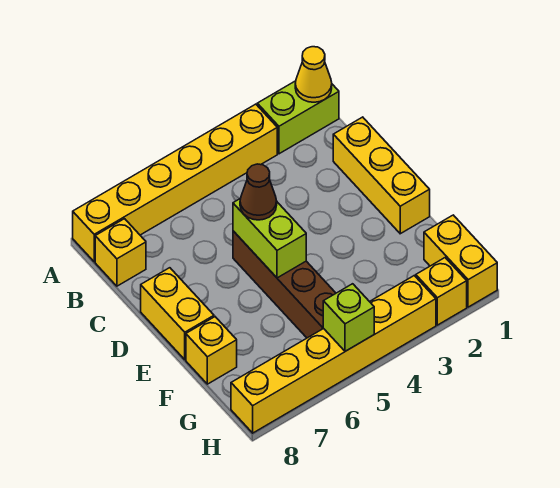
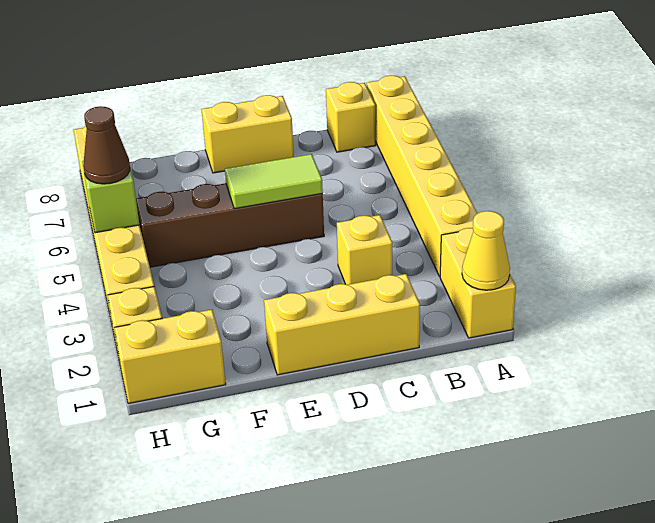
lime brick A1:A2 level 1 -> yellow brick A1:A2 level 1
lime brick D5:E5 level 2 -> lime tile D5:E5 level 2
brown cone D5 level 3 -> brown cone H5 level 3
yellow brick F8 level 1 -> yellow brick C3 level 1

